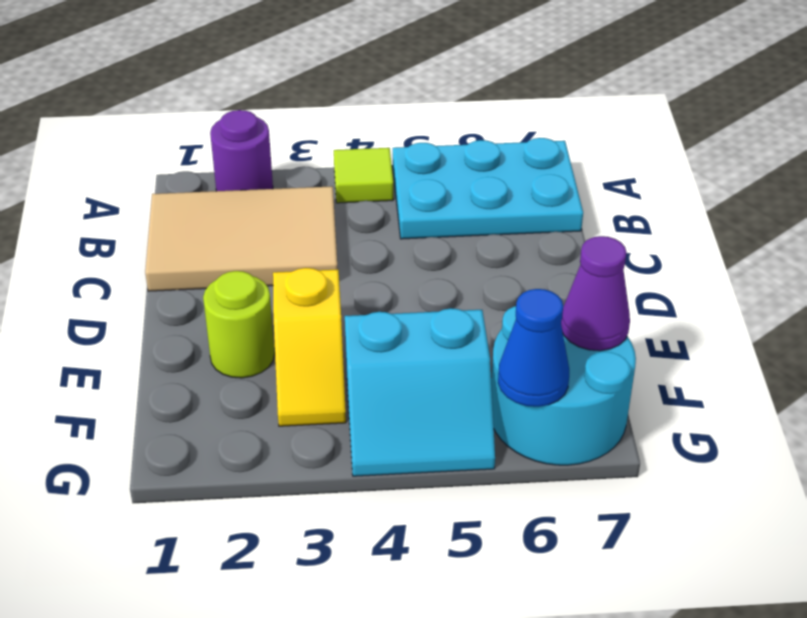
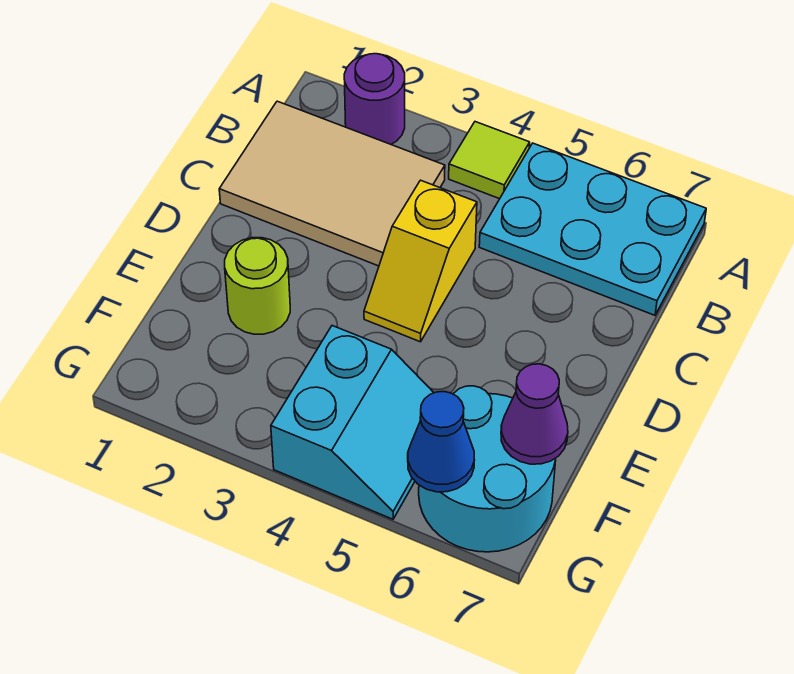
yellow slope E3:F3 level 1 top E -> yellow slope C4:D4 level 1 top C
cyan slope F4:G5 level 1 top F -> cyan slope F4:G5 level 1 top 4

